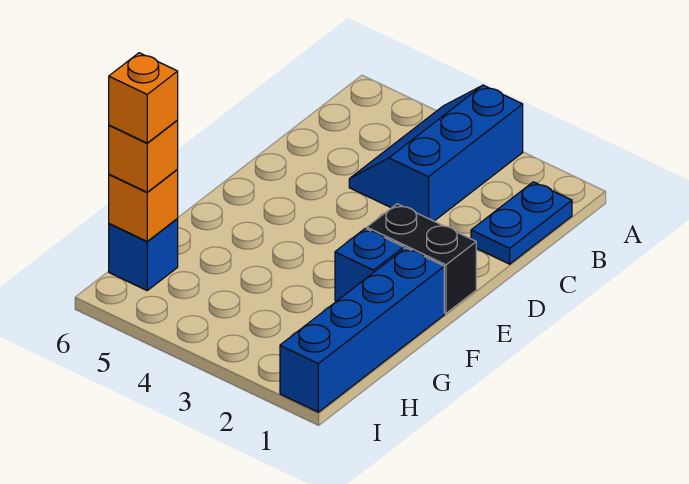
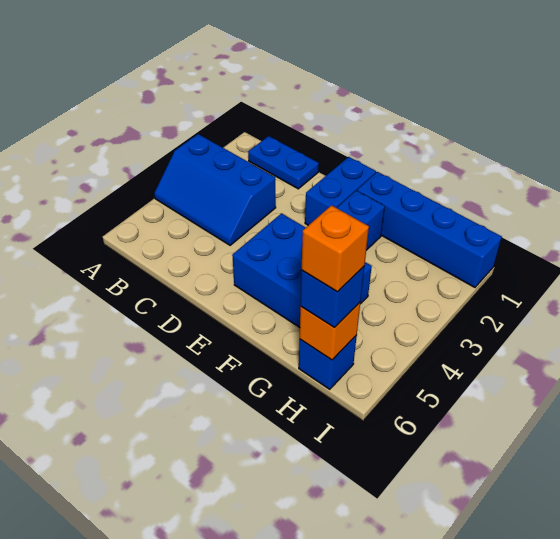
black brick E1:E2 level 1 -> blue brick E1:E2 level 1
none -> blue brick E4:G5 level 1
orange brick H6 level 3 -> blue brick H6 level 3

